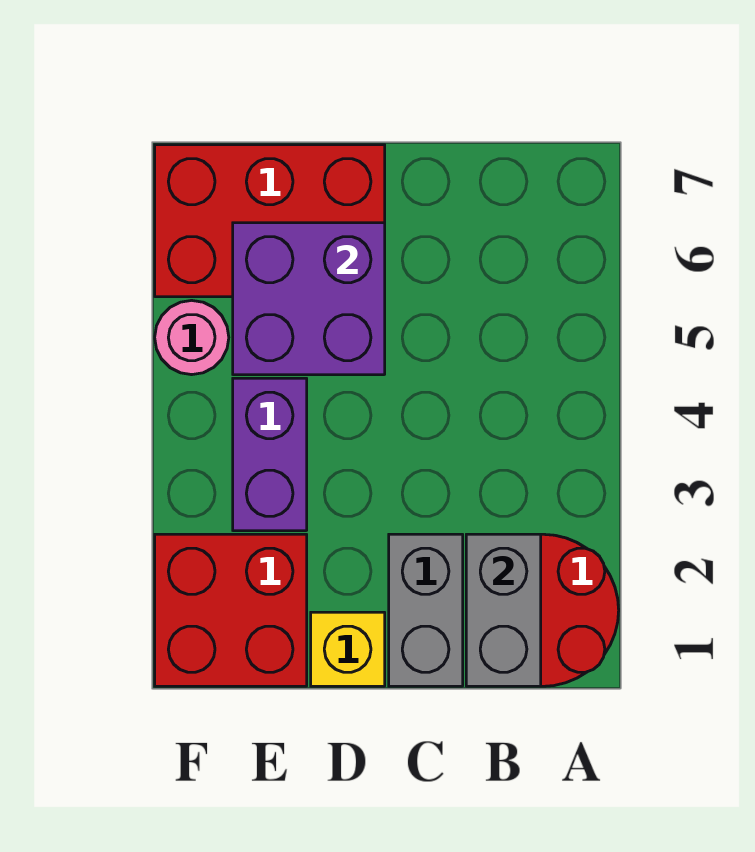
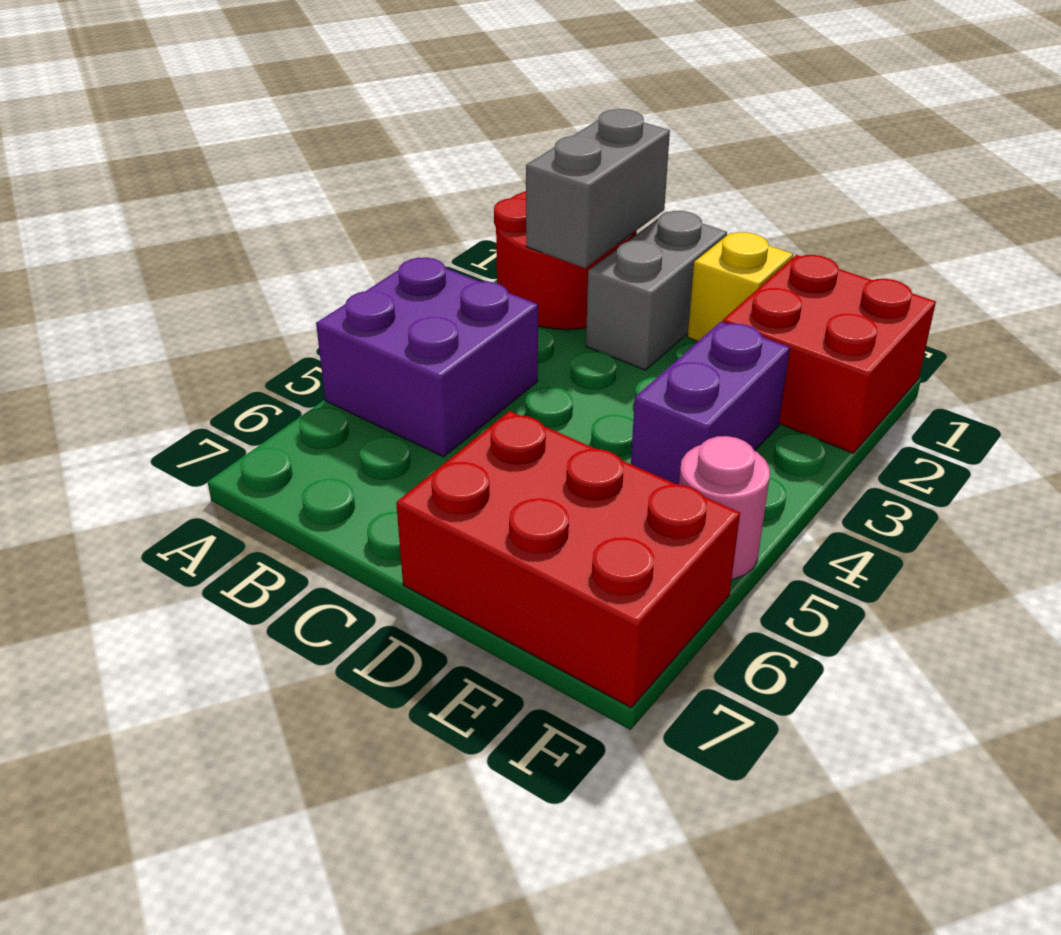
purple brick D5:E6 level 2 -> purple brick A4:B5 level 1

